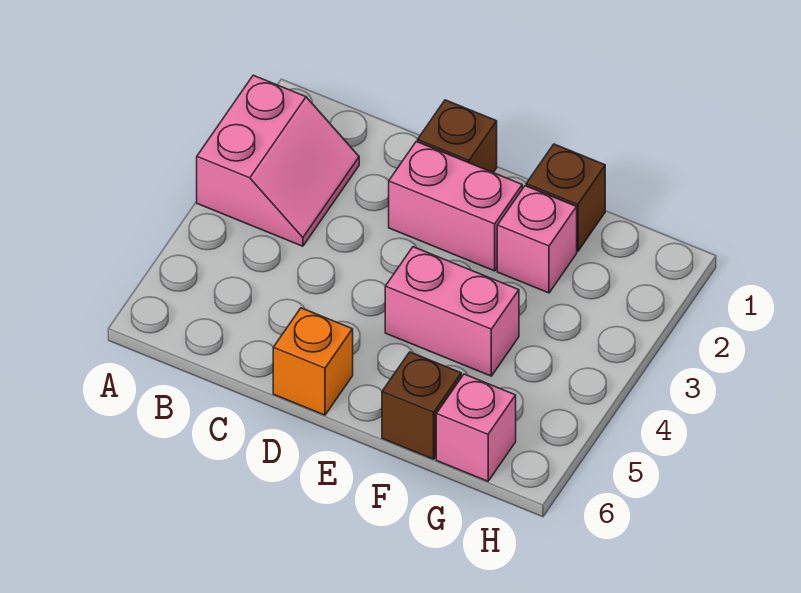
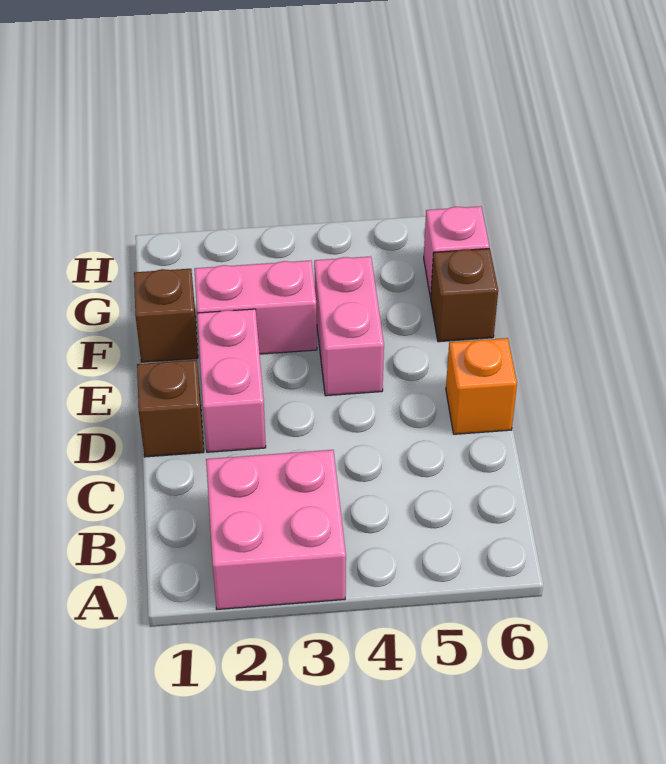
pink slope A2:B3 level 1 top A -> pink brick A2:B3 level 1
pink brick F2 level 1 -> pink brick F2:F3 level 1

